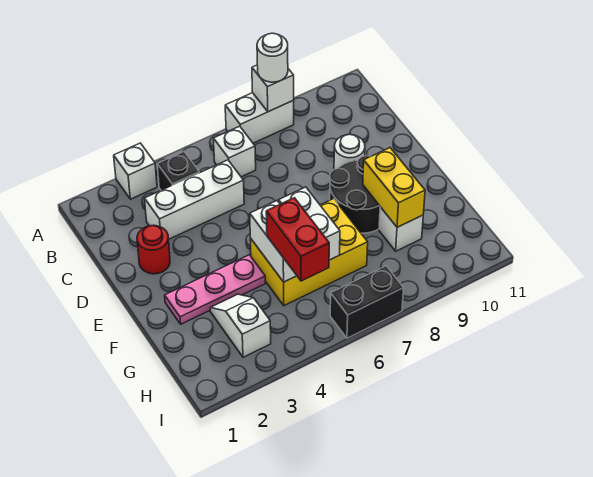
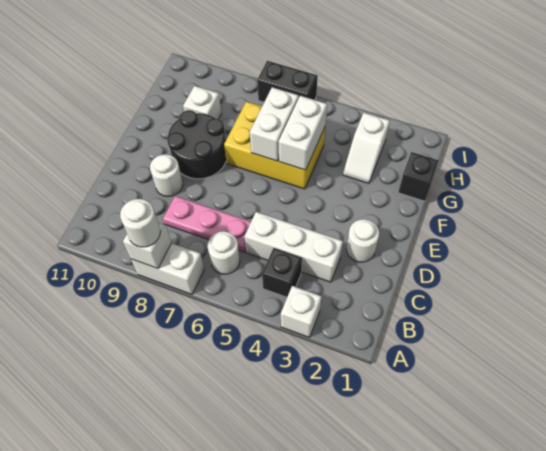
white brick B6 level 1 -> white round brick B6 level 1
red round brick D2 level 1 -> white round brick D2 level 1
pink plate F2:F4 level 1 -> pink plate C6:C8 level 1
yellow brick F9:G9 level 2 -> none
none -> black brick G1 level 1
red brick G5:H5 level 3 -> none

